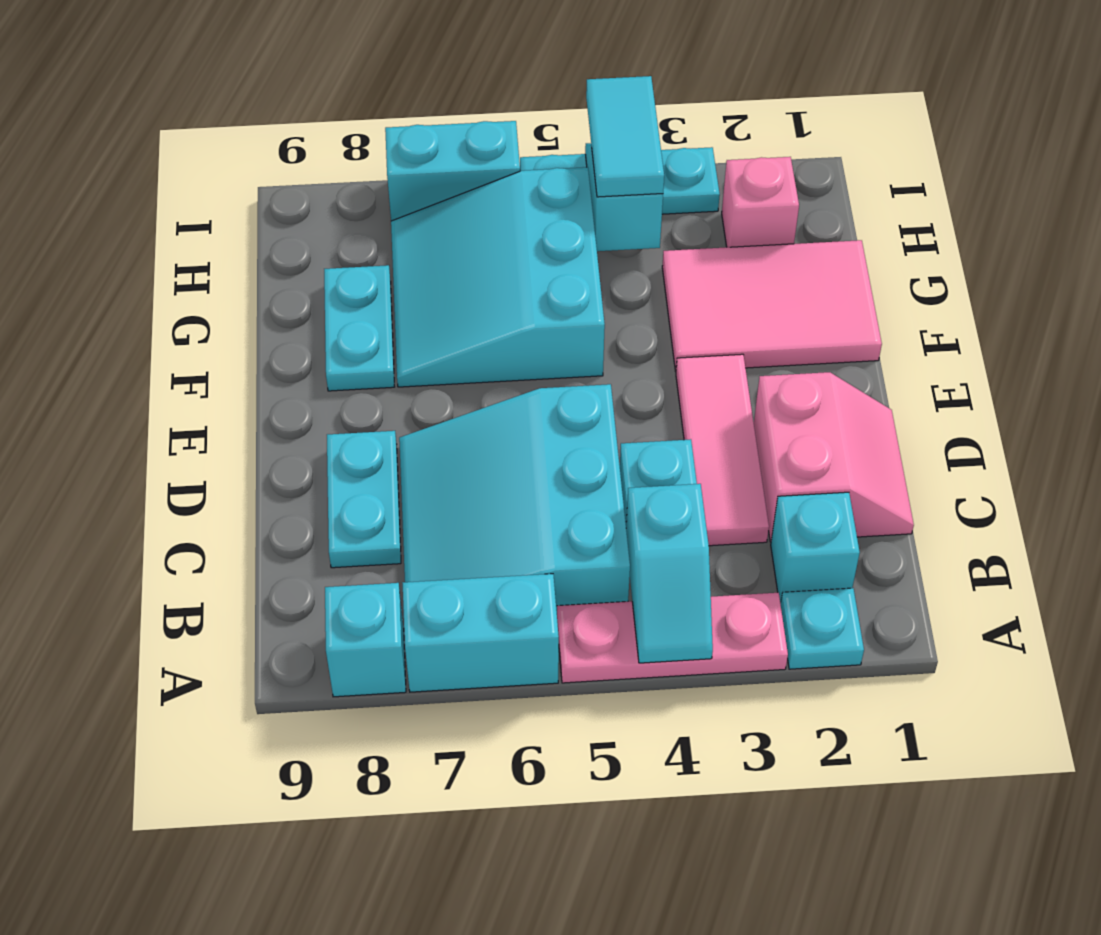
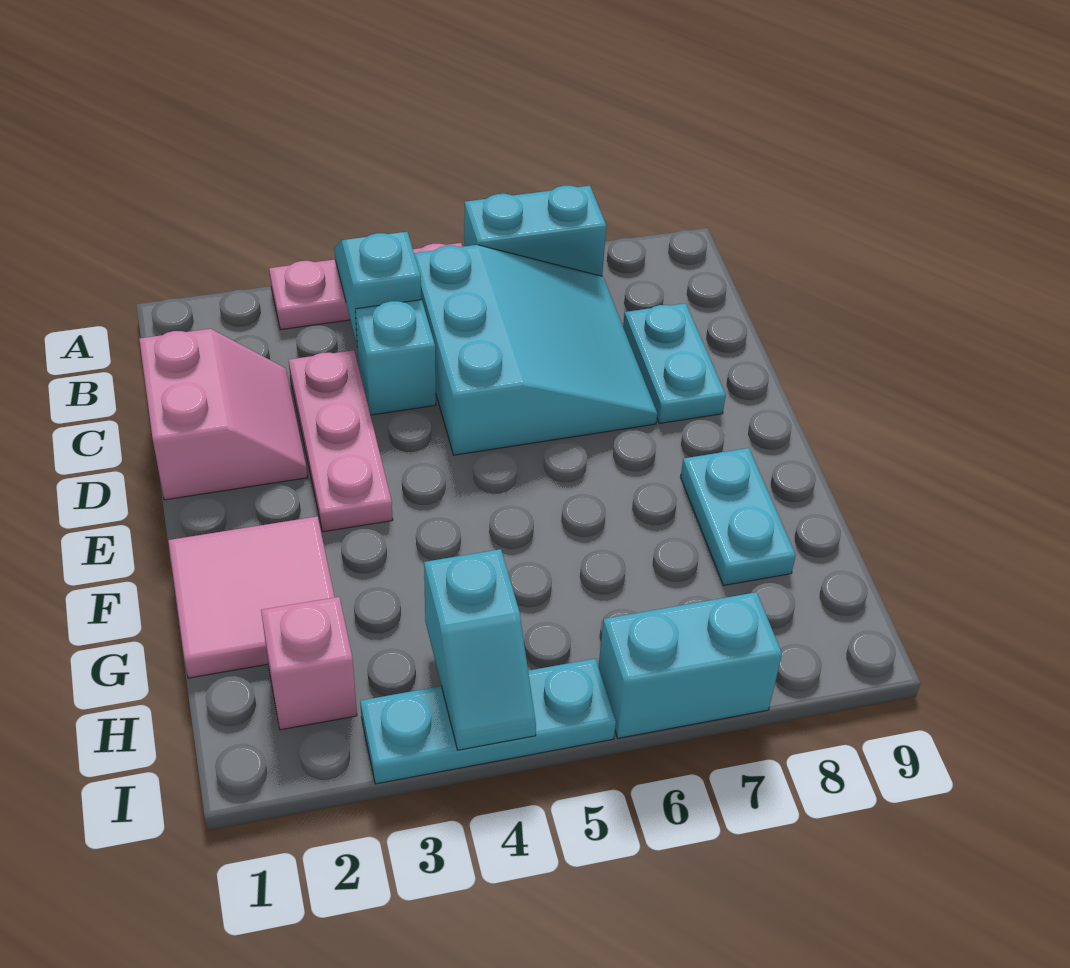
cyan plate A2 level 1 -> none
cyan brick A8 level 1 -> none
cyan brick B2 level 1 -> none
pink slope C1:D2 level 1 top 2 -> pink slope C1:D2 level 1 top 1
pink tile C3:E3 level 1 -> pink plate C3:E3 level 1
pink tile F1:G3 level 1 -> pink tile F1:G2 level 1
cyan slope F5:H7 level 1 top 5 -> none
cyan tile H4:I4 level 3 -> none

